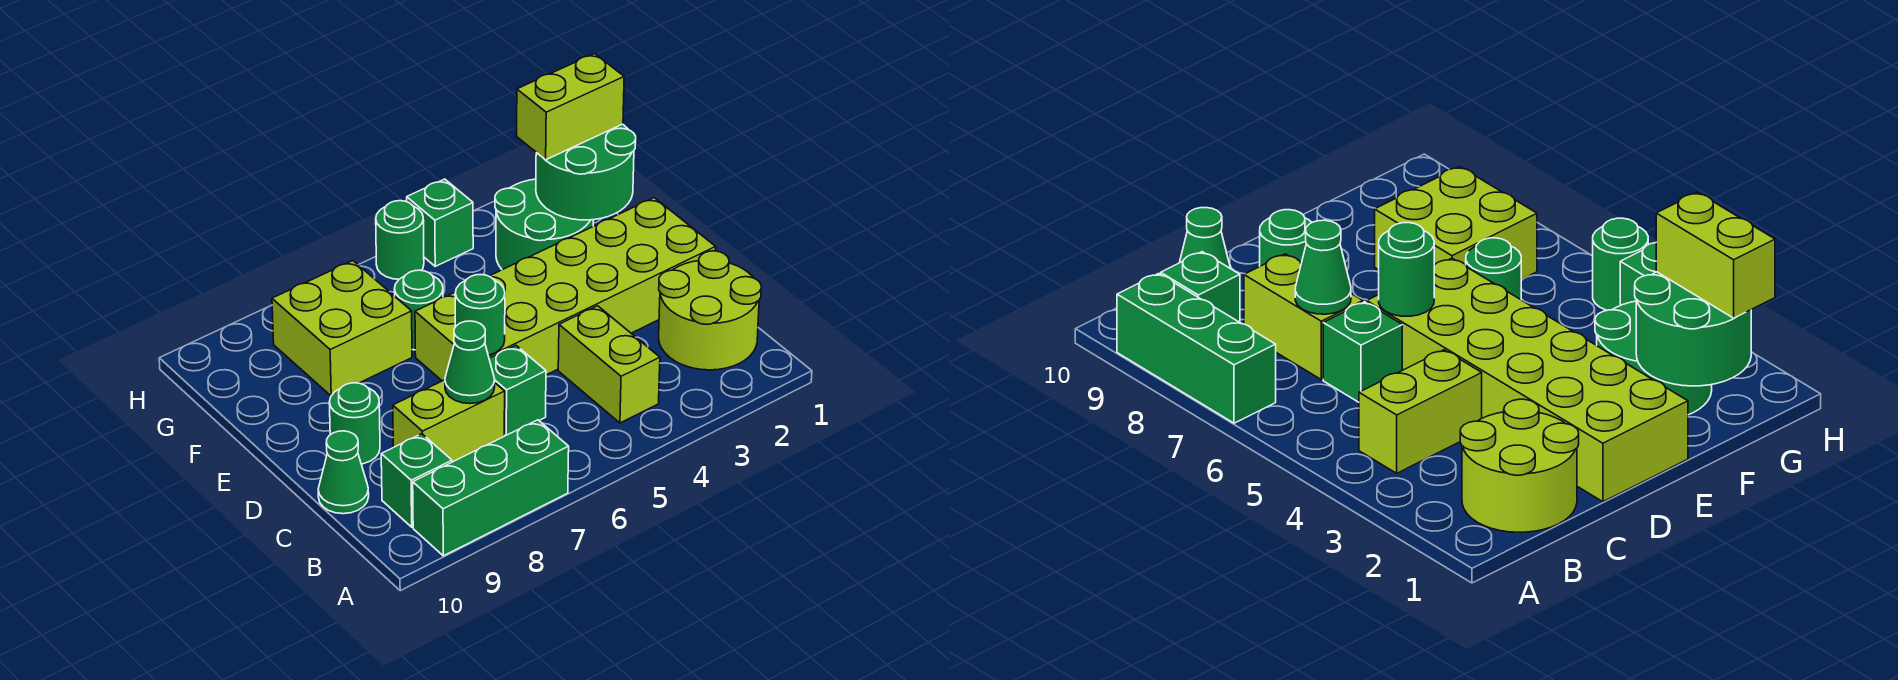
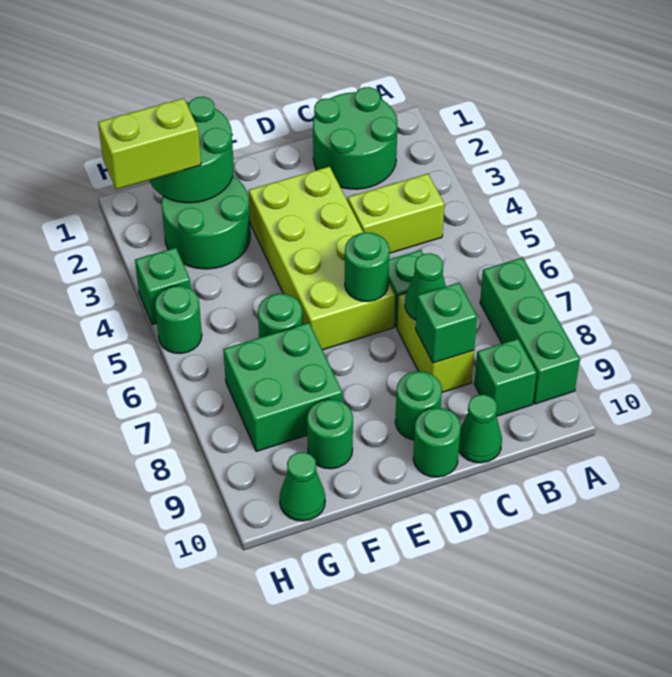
lime round brick B1:C2 level 1 -> green round brick B1:C2 level 1
none -> green brick C8 level 2
lime brick D1:E6 level 1 -> lime brick D3:E6 level 1
none -> green round brick D10 level 1
lime brick F7:G8 level 1 -> green brick F7:G8 level 1
none -> green round brick F9 level 1
lime brick G1:G2 level 3 -> lime brick G2:H2 level 3
none -> green cone G10 level 1

